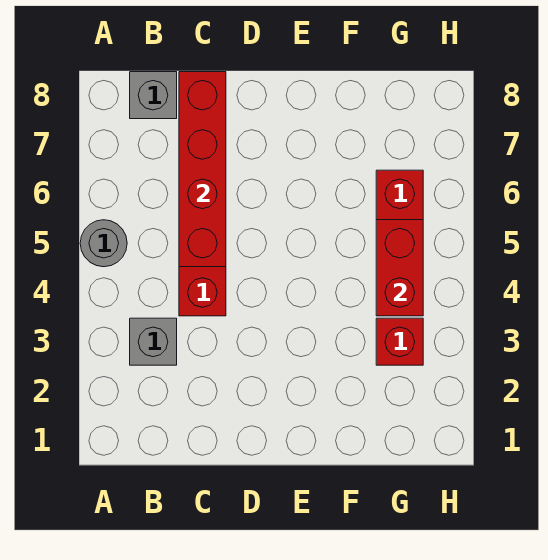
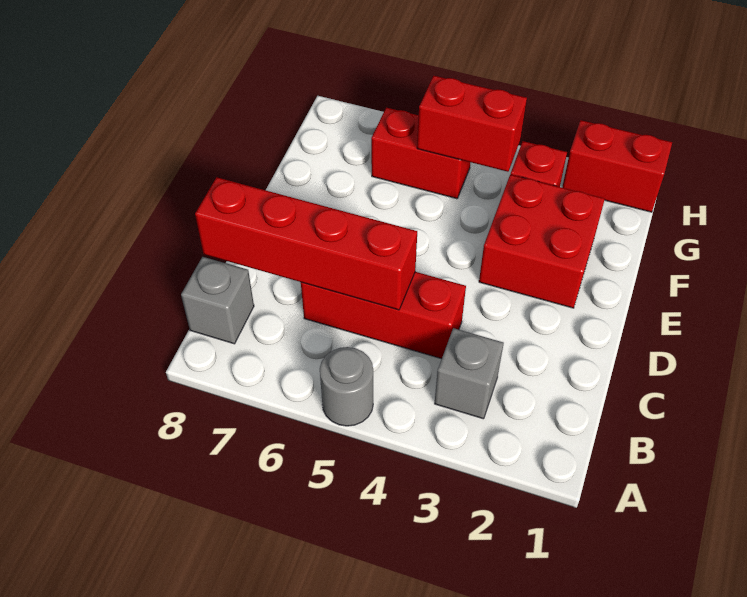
none -> red brick E2:F3 level 1
none -> red brick H1:H2 level 1

